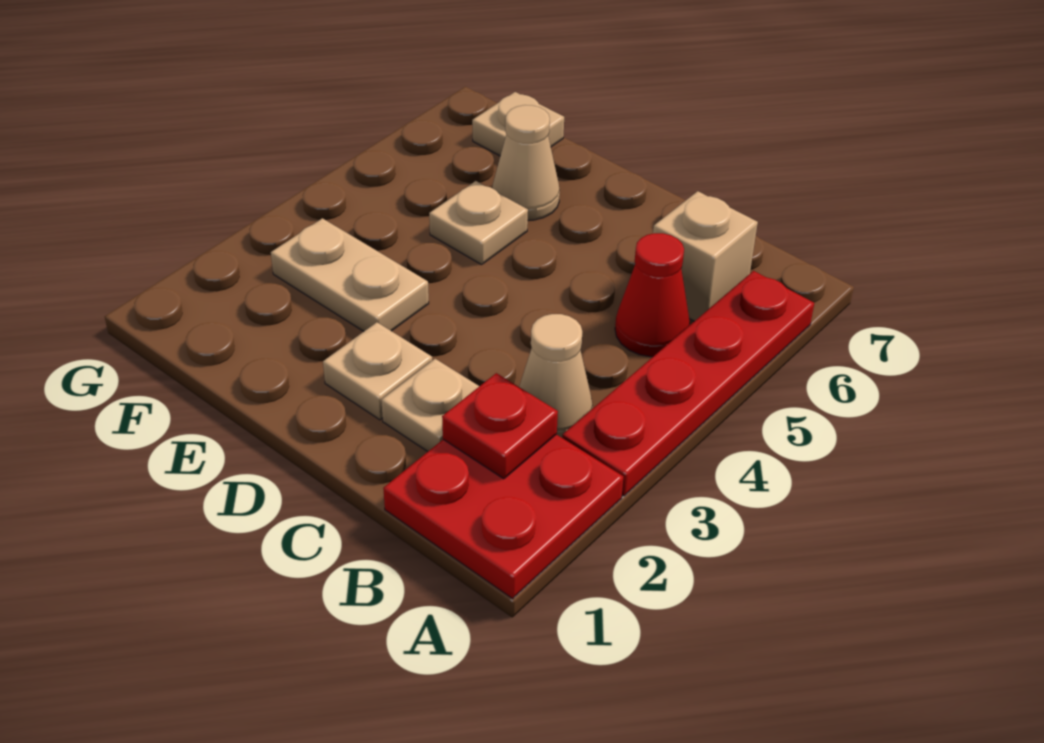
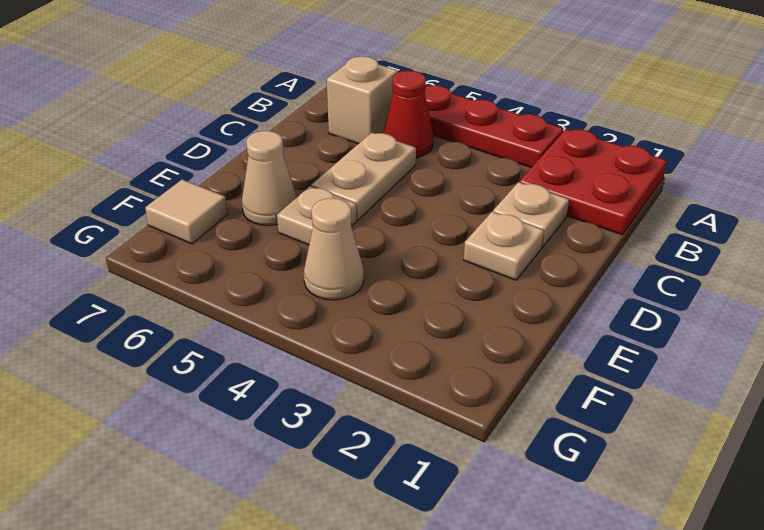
red plate B2 level 2 -> none
tan cone B3 level 1 -> tan cone F4 level 1
tan plate E3:F3 level 1 -> tan plate C5:D5 level 1
tan plate F7 level 1 -> tan tile F7 level 1

